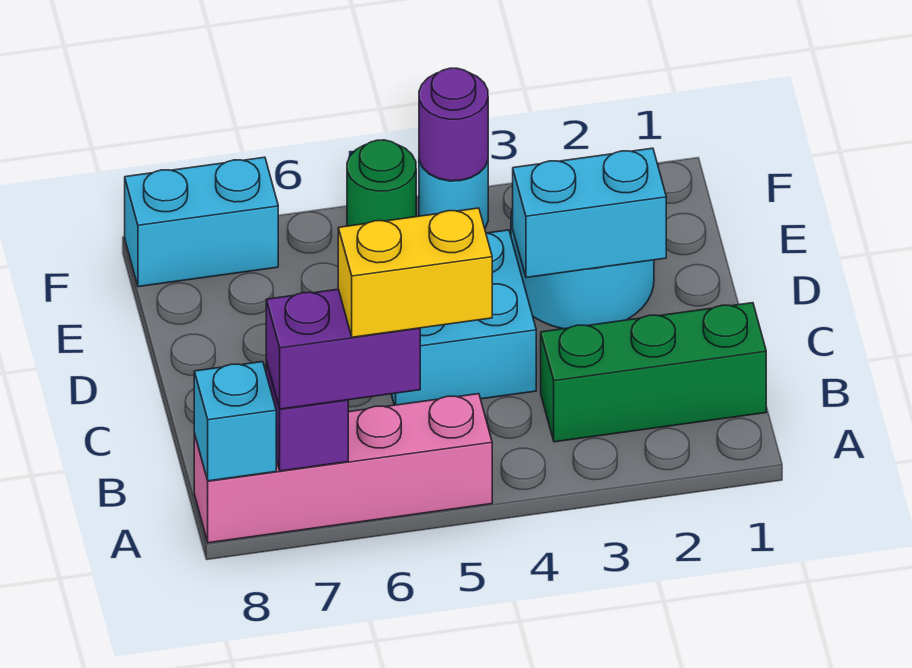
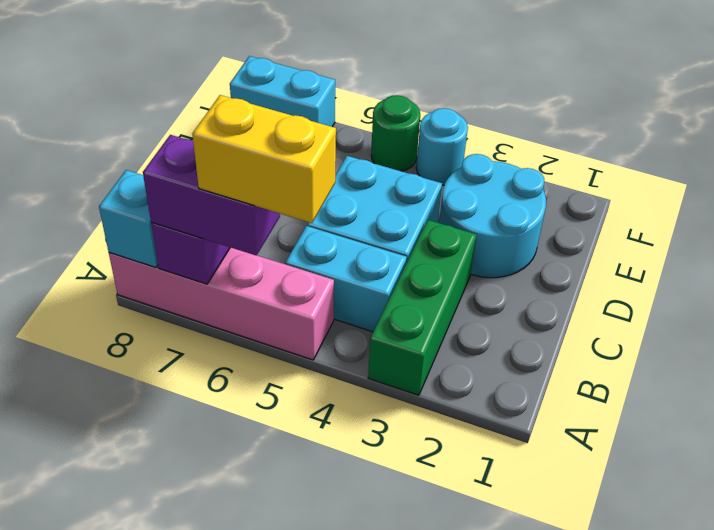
green brick B1:B3 level 1 -> green brick A3:C3 level 1
cyan brick D2:D3 level 2 -> cyan brick B4:B5 level 1
purple round brick F4 level 2 -> none

